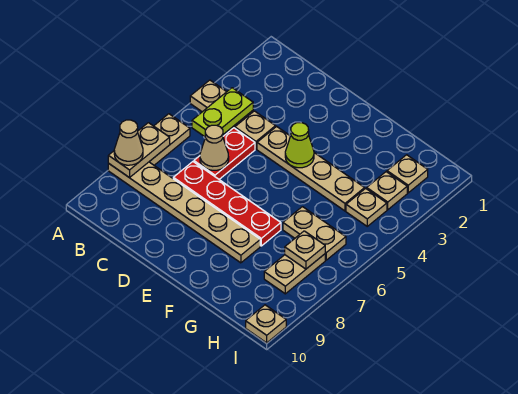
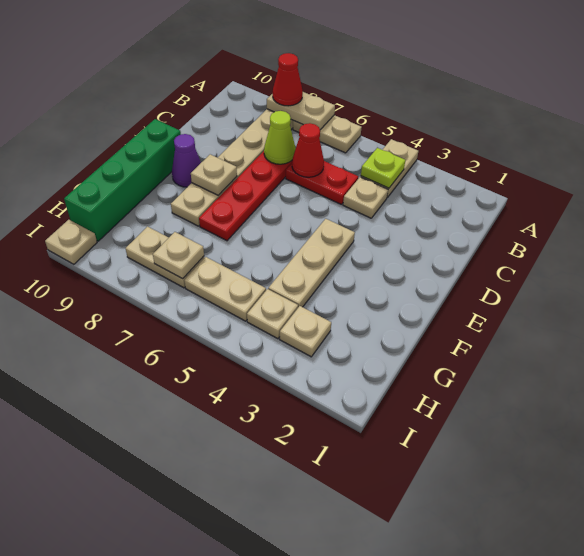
tan cone A8 level 3 -> red cone A8 level 3
lime plate B4:B5 level 2 -> lime plate B4 level 2
tan cone C6 level 2 -> red cone C6 level 2
tan plate D4:G4 level 1 -> tan plate E4:G4 level 1
lime cone E4 level 2 -> lime cone C7 level 2
none -> purple cone E9 level 1
none -> green brick E10:H10 level 1
tan plate G6:H6 level 1 -> tan plate H5:H6 level 1
tan plate H2 level 1 -> tan plate E8 level 2

